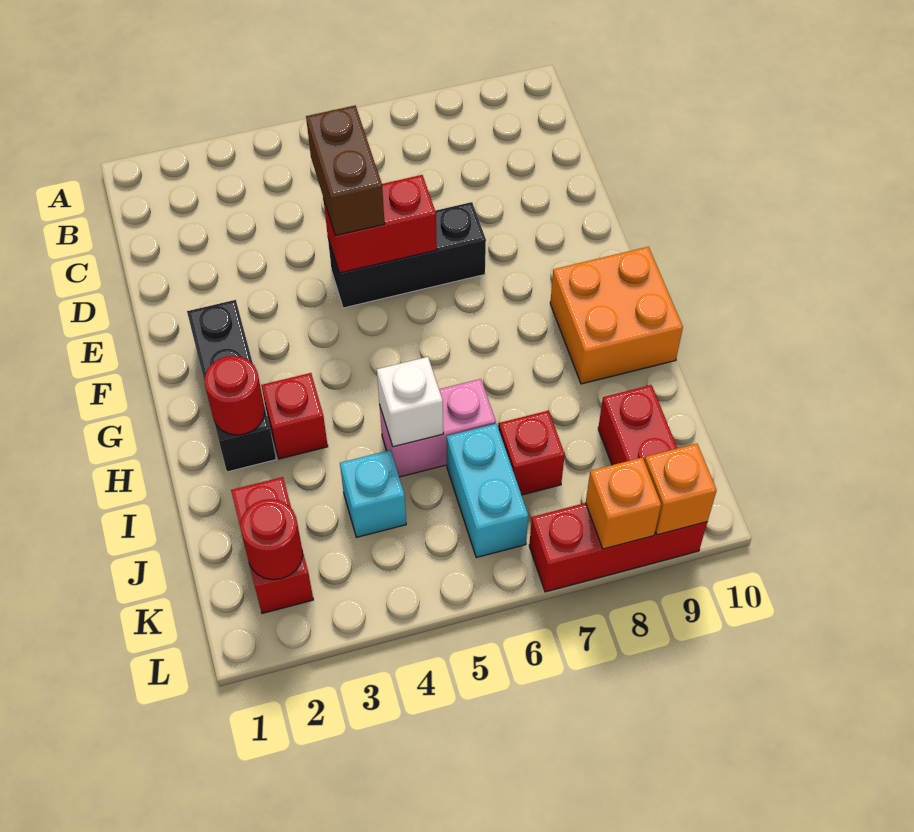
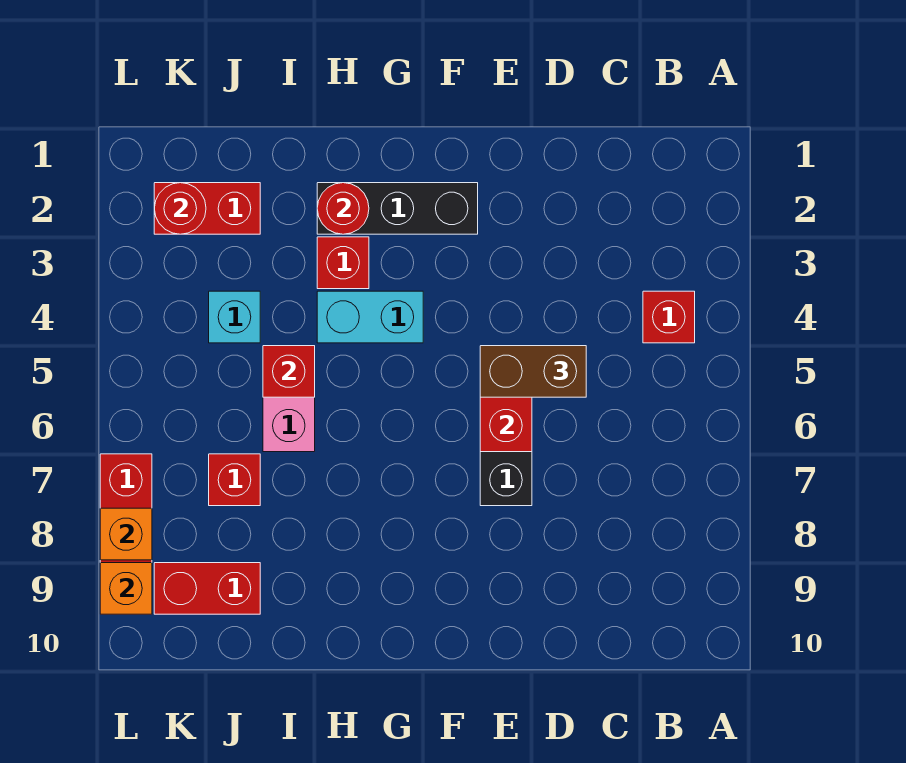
none -> red brick B4 level 1
orange brick G9:H10 level 1 -> none
white brick I5 level 2 -> red brick I5 level 2
cyan brick J6:K6 level 1 -> cyan brick G4:H4 level 1

